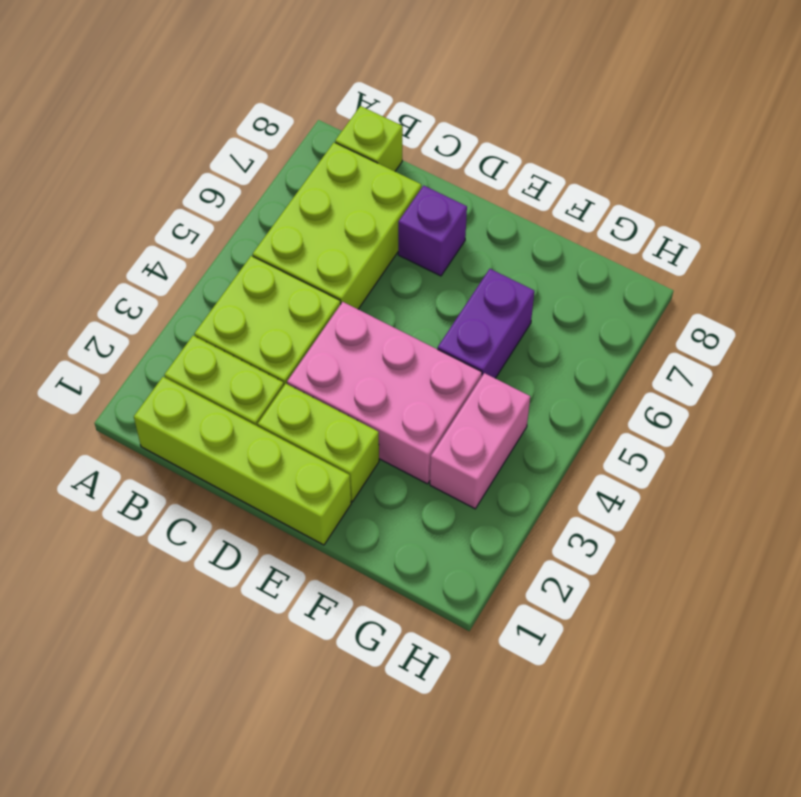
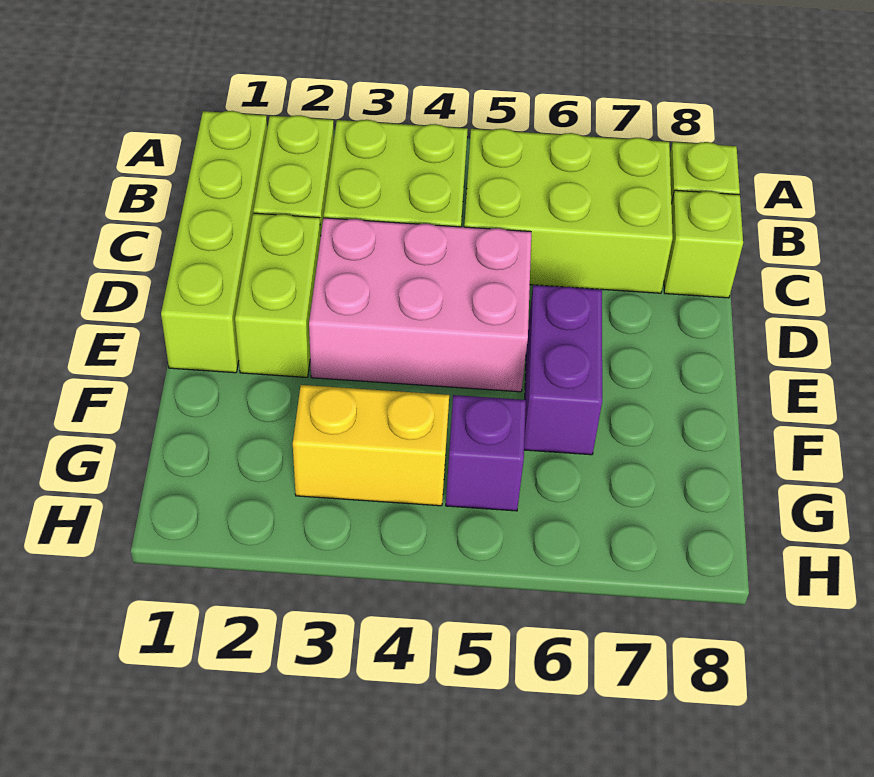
none -> lime brick C8 level 1
pink brick D3:F4 level 1 -> pink brick D3:E5 level 1
purple brick D7 level 1 -> purple brick G5 level 1
purple brick F5:F6 level 1 -> purple brick E6:F6 level 1
pink brick G3:G4 level 1 -> yellow brick G3:G4 level 1

